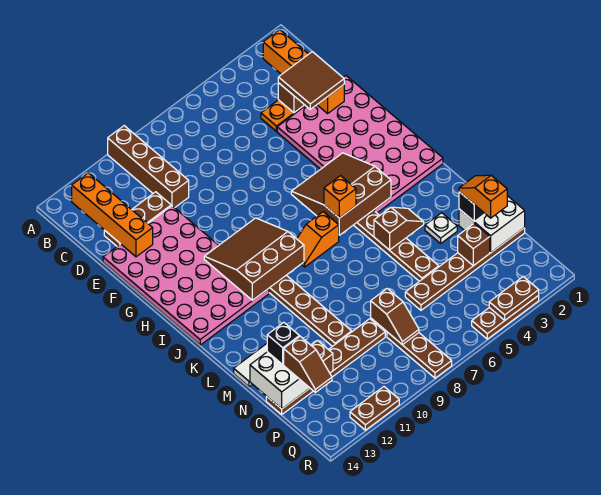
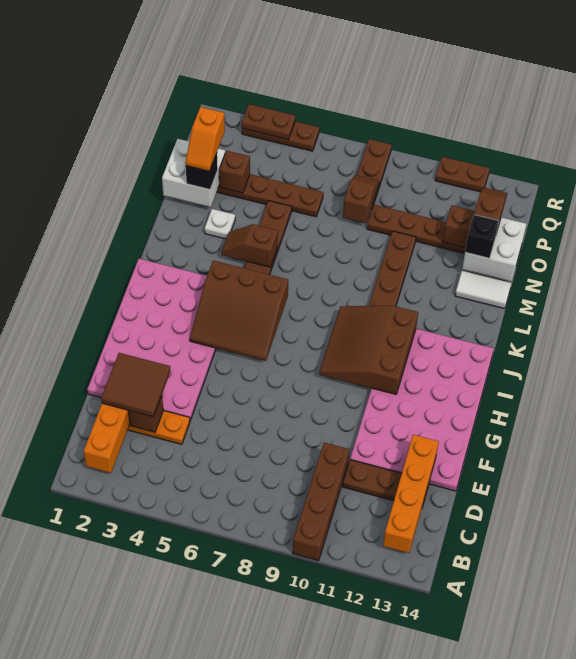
brown slope H9:J11 level 2 top J -> brown slope H9:J11 level 2 top 11
orange brick J6 level 3 -> none
orange slope J7:J8 level 1 top 7 -> none

